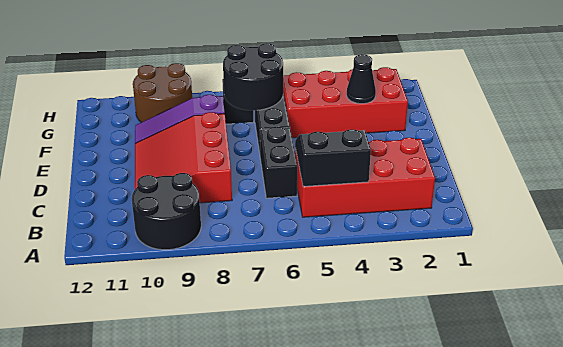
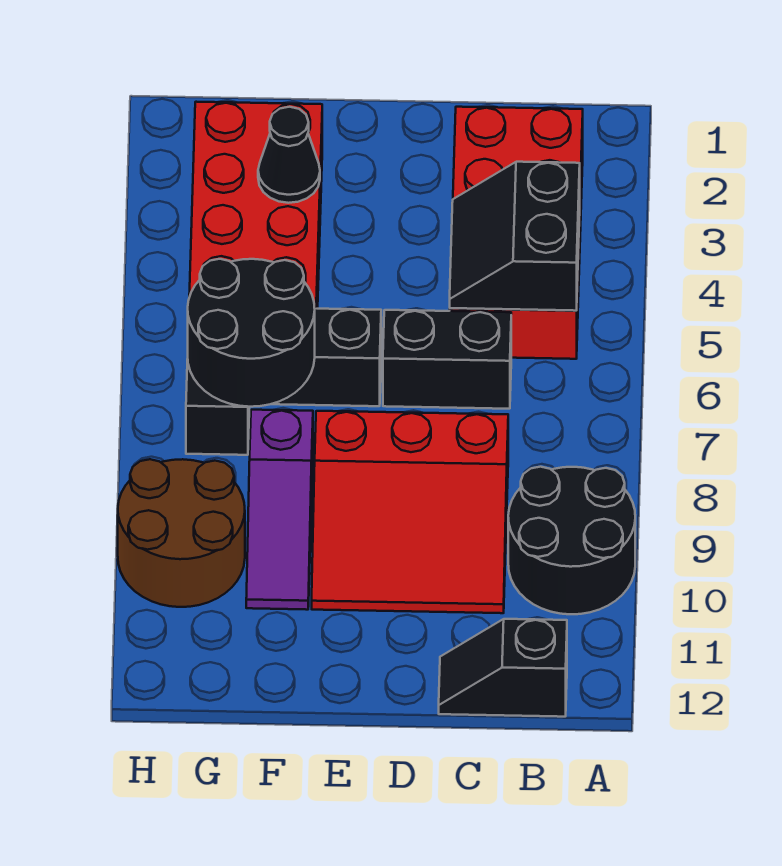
none -> black slope B12:C12 level 1 top B

